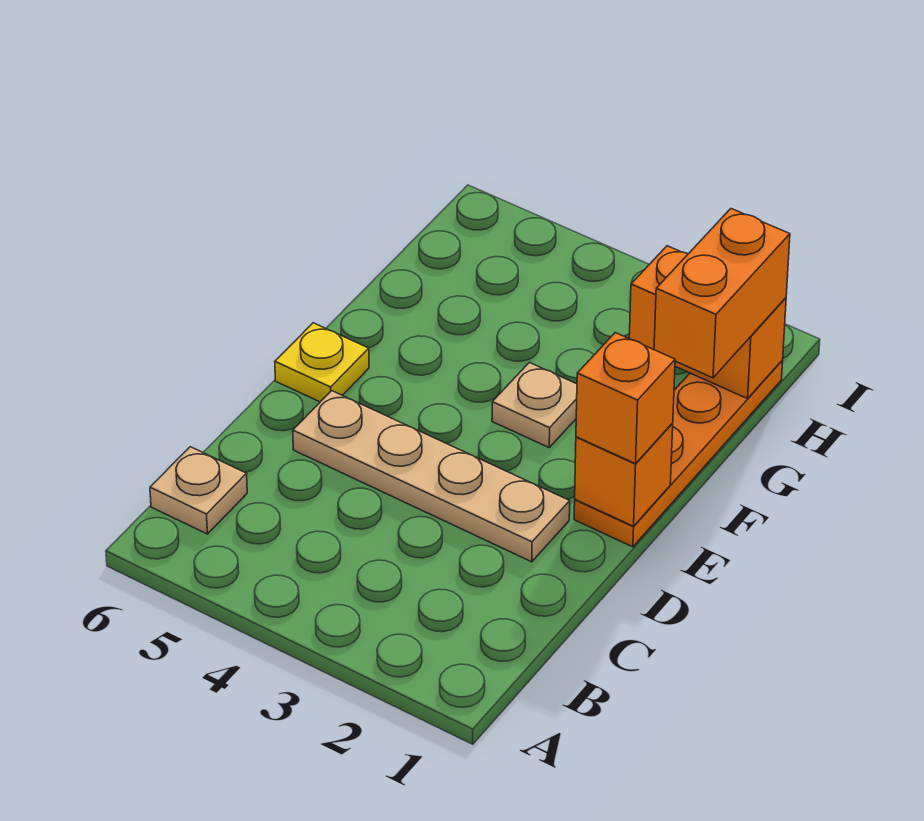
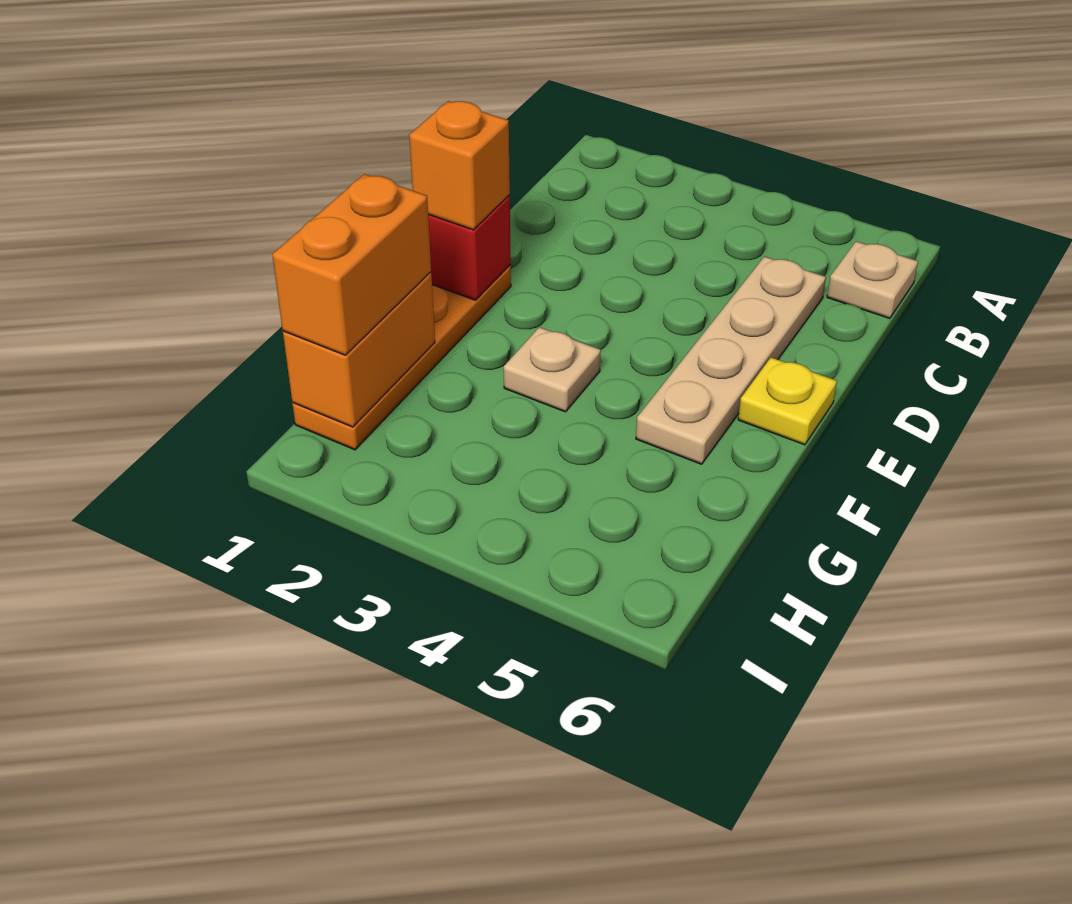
tan plate D2:D5 level 1 -> tan plate C5:F5 level 1
orange brick E1 level 2 -> red brick E1 level 2
orange brick H1:H2 level 2 -> orange brick G1:H1 level 2

